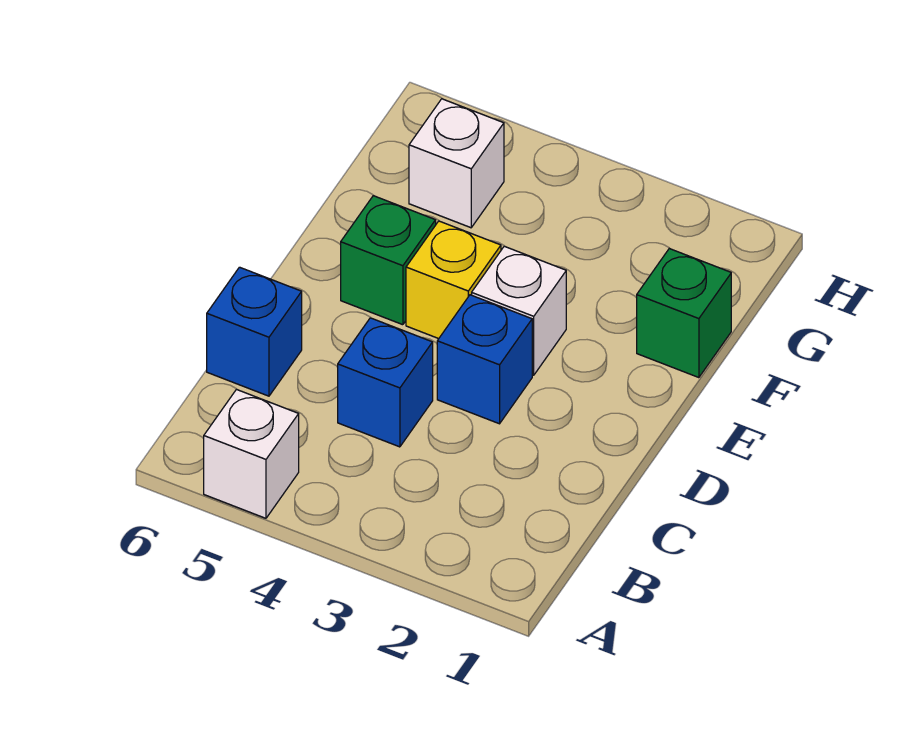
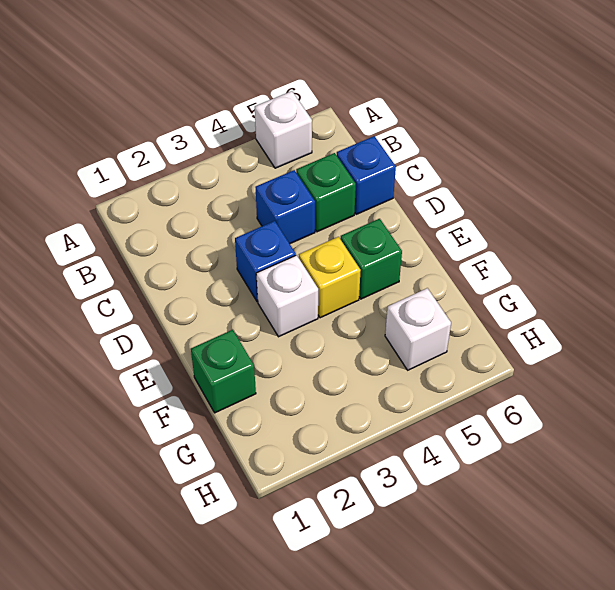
none -> green brick C5 level 1

